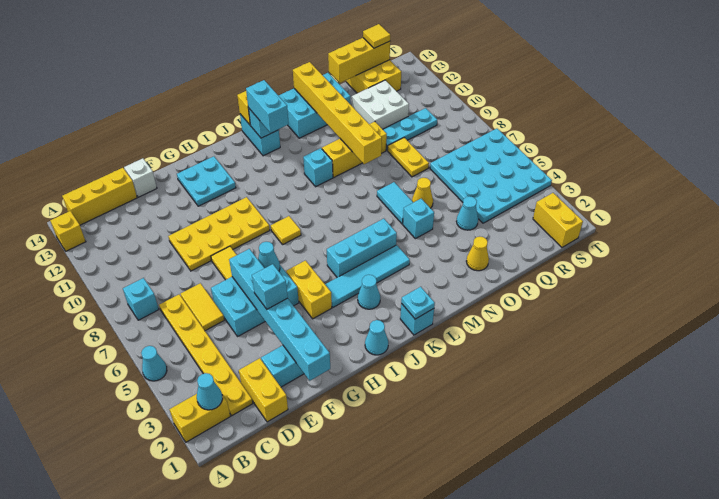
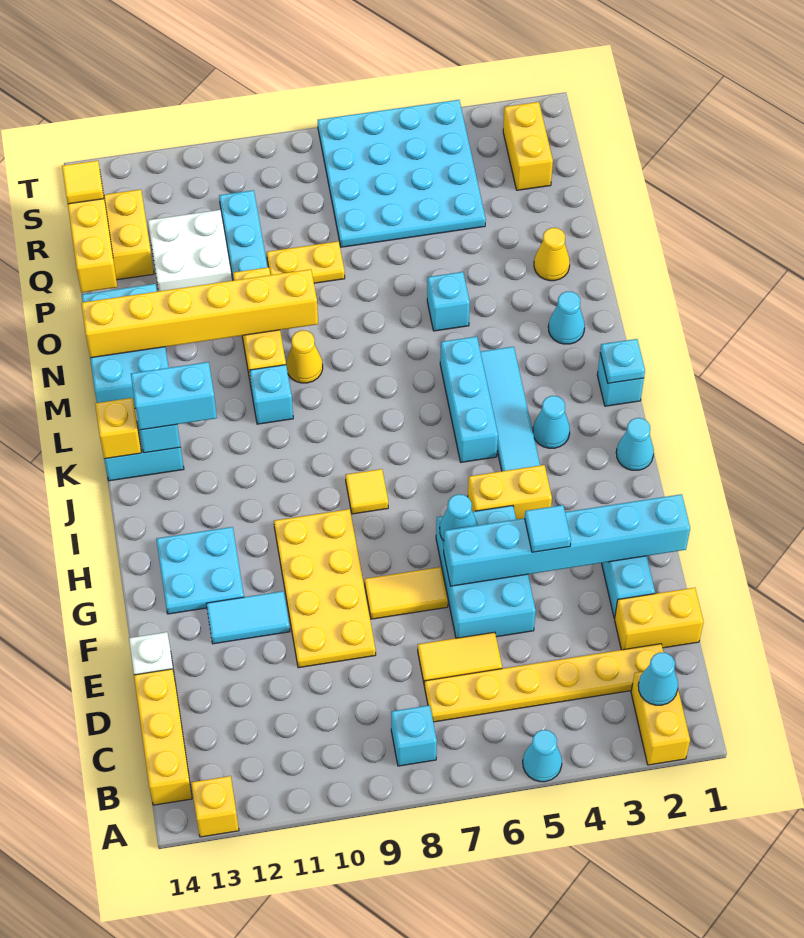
cyan brick F4 level 3 -> cyan tile F4 level 3
cyan tile N6:N7 level 1 -> cyan tile F11:F12 level 1
yellow cone O6 level 1 -> yellow cone M9 level 1
cyan cone P4 level 1 -> cyan cone M2 level 1
yellow brick S1:S2 level 1 -> yellow brick R2:S2 level 1

